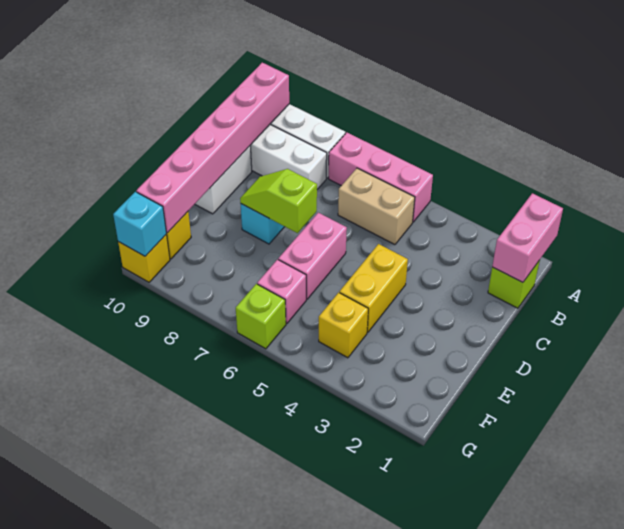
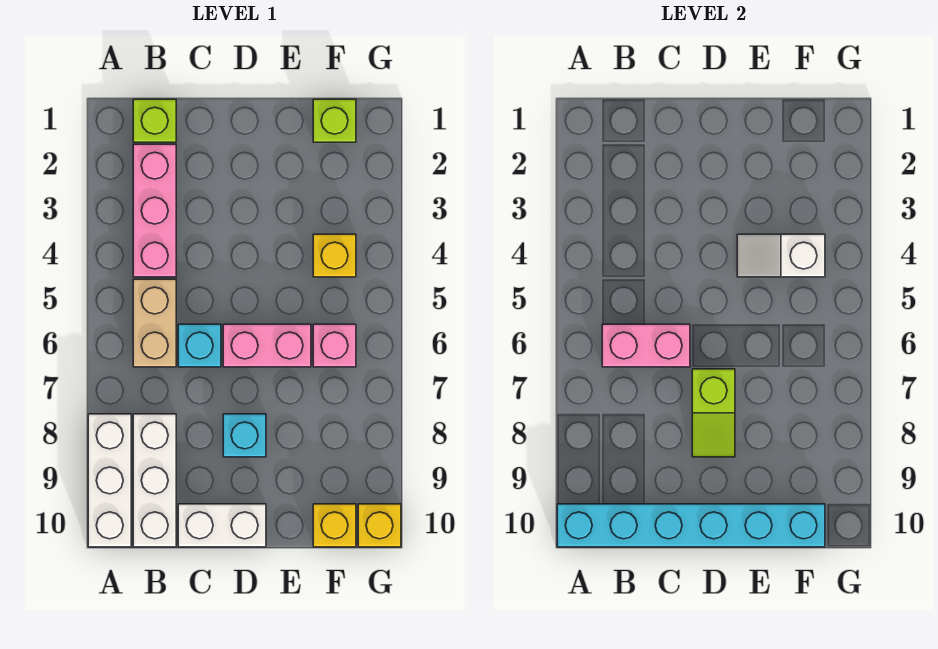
pink brick A1:B1 level 2 -> pink brick B6:C6 level 2
pink brick A5:A7 level 1 -> pink brick B2:B4 level 1
pink brick A10:F10 level 2 -> cyan brick A10:F10 level 2
yellow brick D4:E4 level 1 -> none
none -> white slope E4:F4 level 2 top F
lime brick G6 level 1 -> lime brick F1 level 1
cyan brick G10 level 2 -> cyan brick C6 level 1

